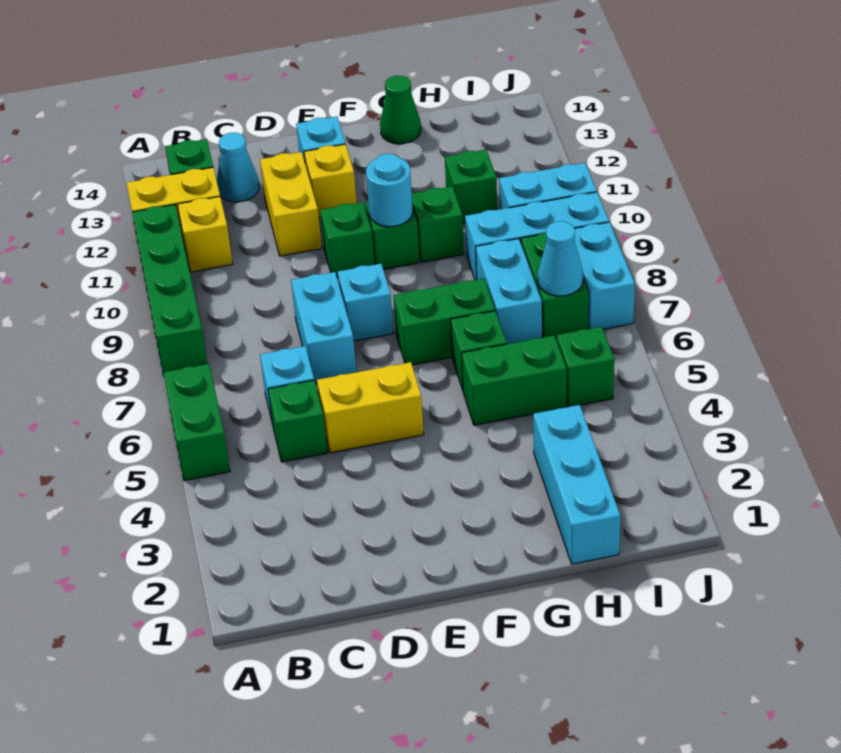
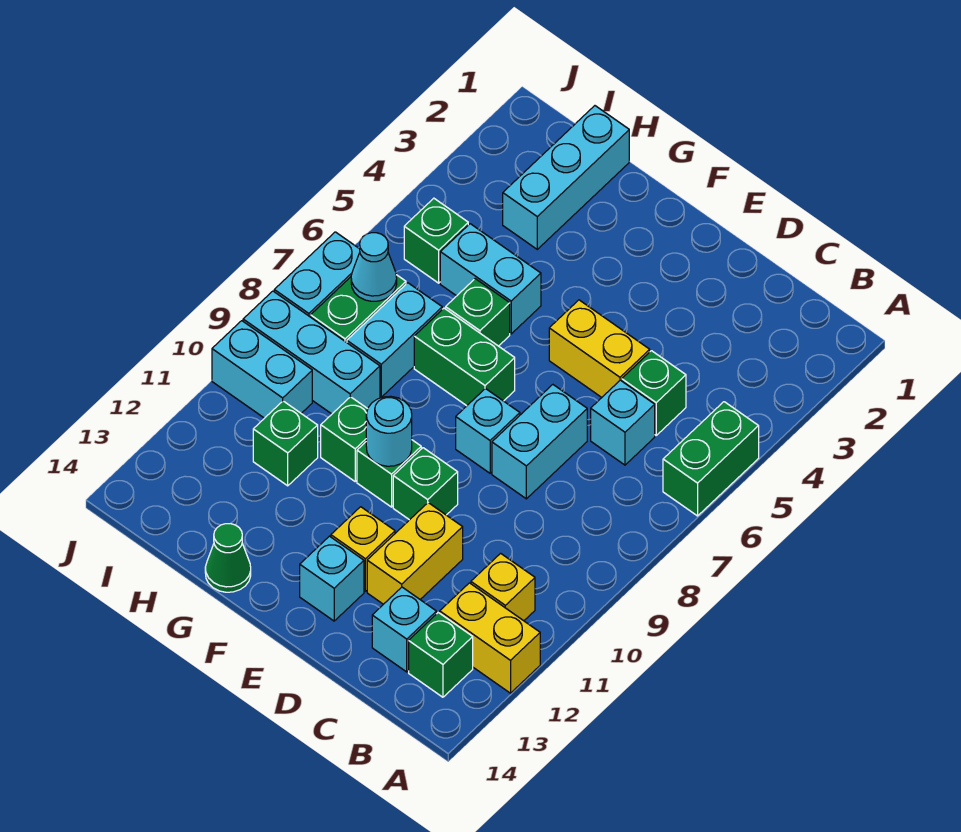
green brick A8:A11 level 1 -> none
cyan cone C13 level 1 -> cyan brick C13 level 1
green brick G5:H5 level 1 -> cyan brick G5:H5 level 1

